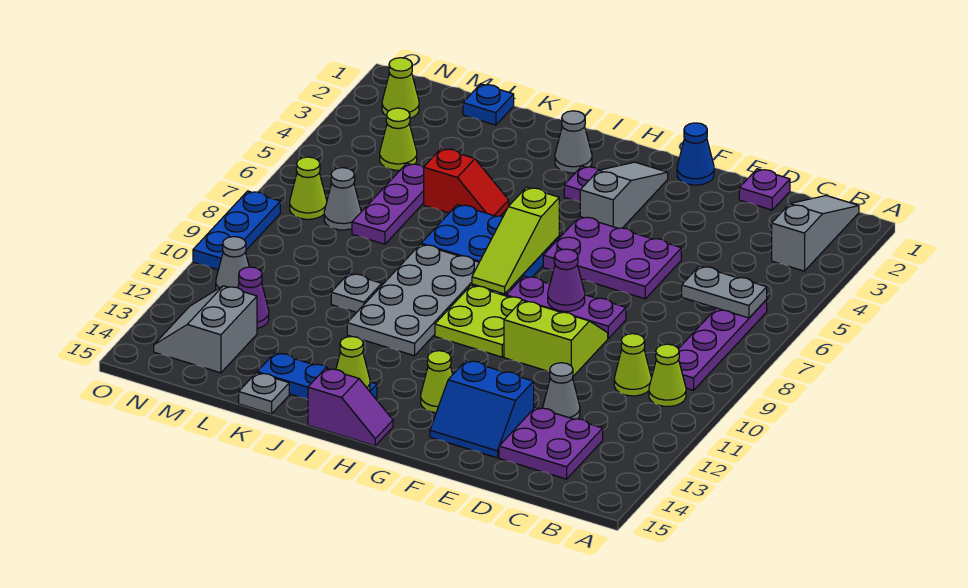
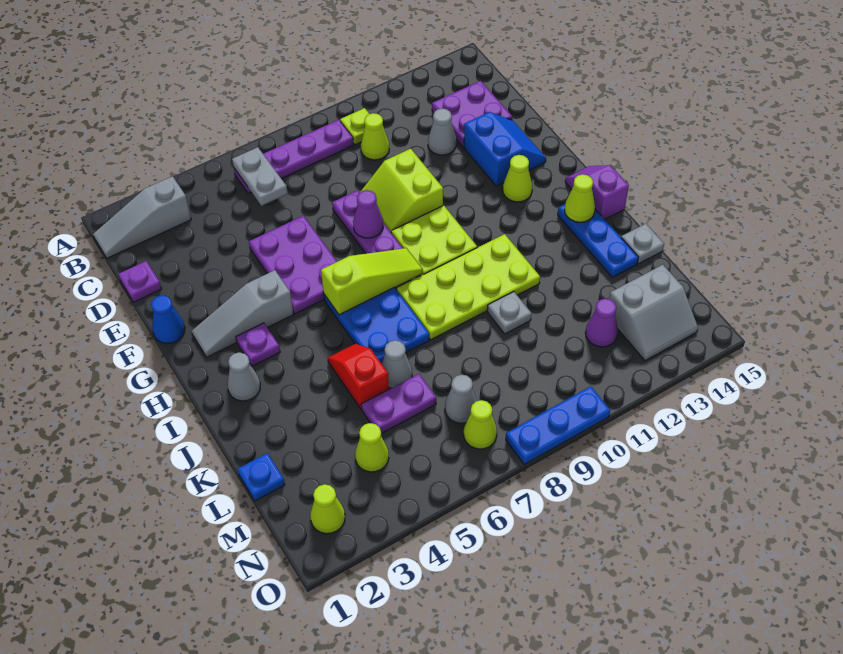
lime cone B10 level 1 -> lime plate B10 level 1
grey plate I8:J11 level 1 -> lime plate I8:J11 level 1
purple plate L5:L7 level 1 -> purple plate L5:L6 level 1
grey cone N11 level 1 -> grey cone K6 level 1

